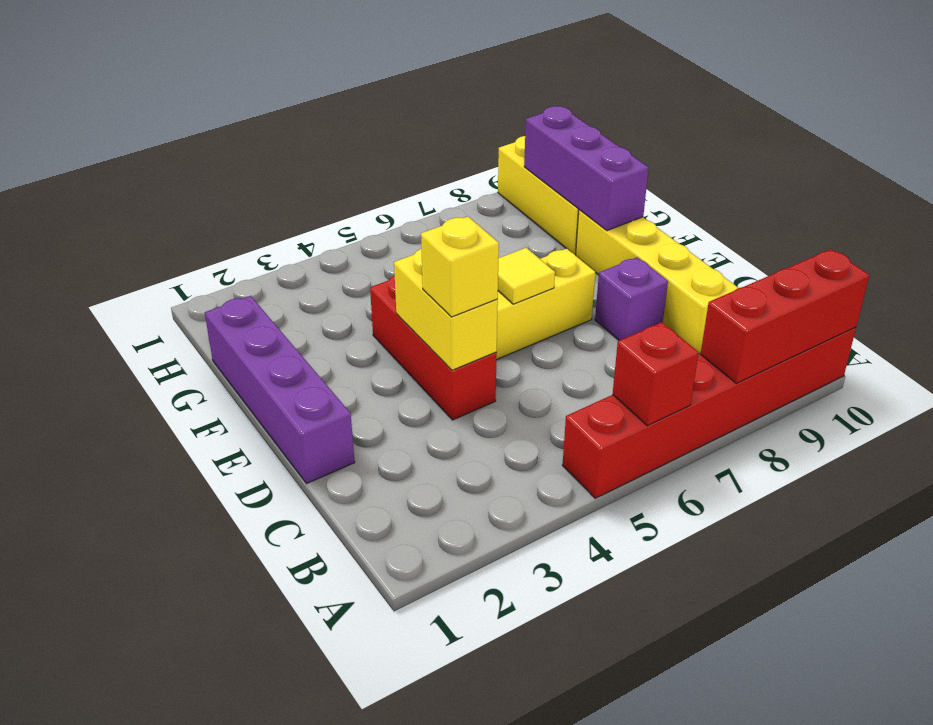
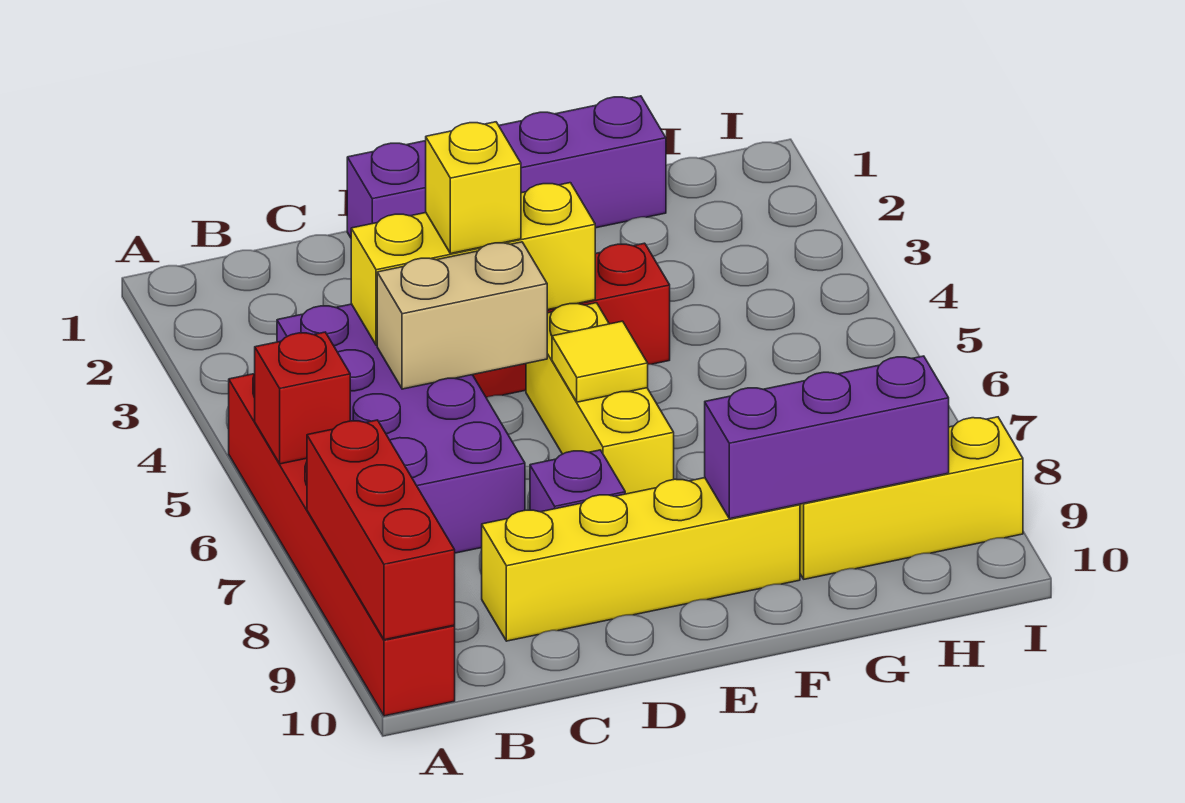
none -> purple brick B4:C7 level 1
none -> tan brick C5:D5 level 2
yellow brick D4:E4 level 2 -> yellow brick C4:E4 level 2

